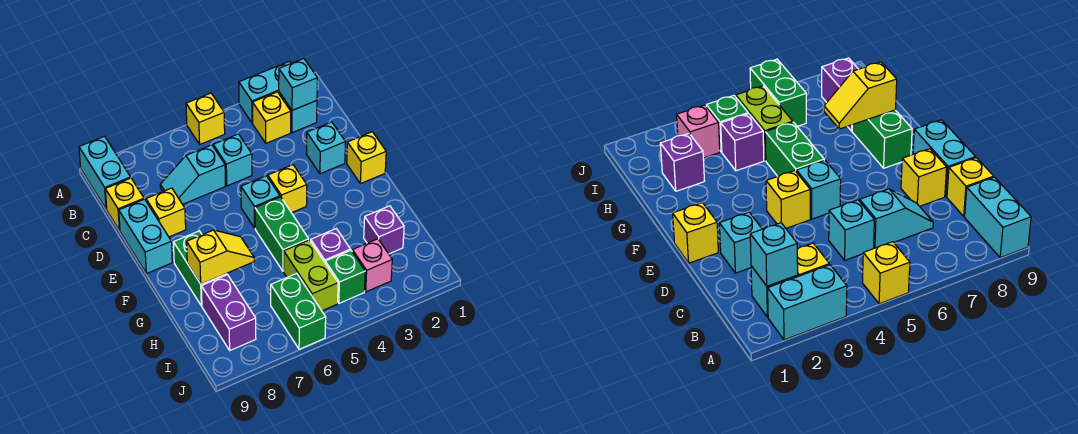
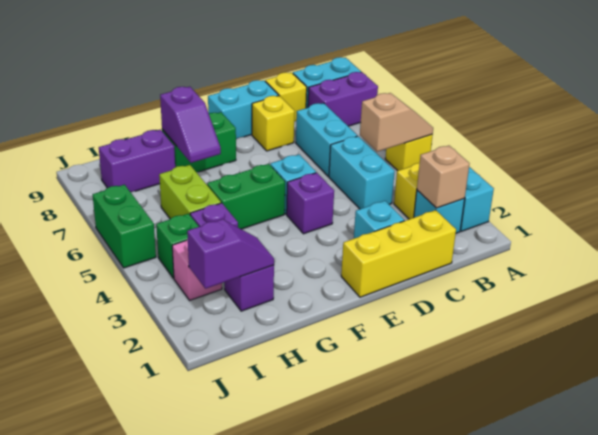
none -> tan slope A5:B5 level 2 top B
none -> purple brick A8:B8 level 1
cyan brick B2 level 2 -> tan brick B2 level 2
cyan brick C5 level 1 -> cyan brick C4:C5 level 1
cyan slope C6:C7 level 1 top 6 -> cyan brick C6:C7 level 1
yellow brick E1 level 1 -> yellow brick C1:E1 level 1
yellow brick E4 level 1 -> purple brick E4 level 1
yellow slope G7:G8 level 2 top 8 -> purple slope G7:G8 level 2 top 8
none -> purple slope H2:I2 level 2 top I
lime brick H5:I5 level 1 -> lime brick H5:H6 level 1
green brick I6:J6 level 1 -> green brick J5:J6 level 1

